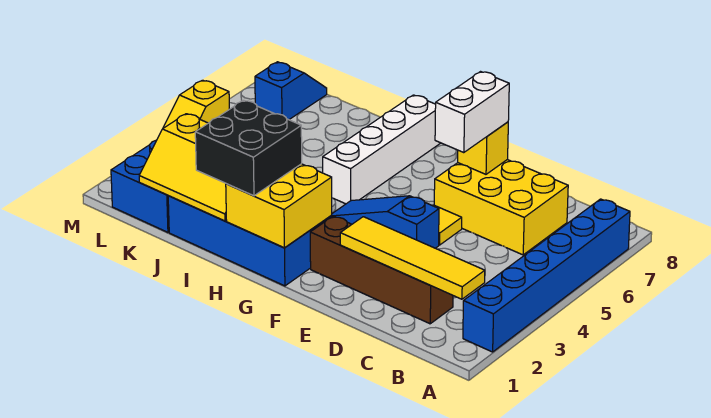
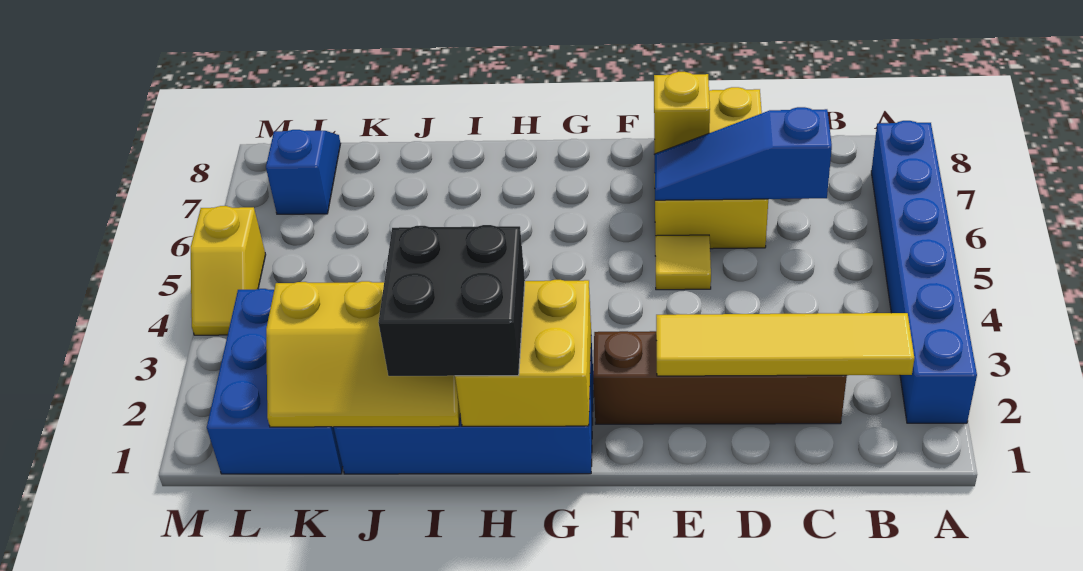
yellow brick C6:E7 level 1 -> yellow brick D6:E8 level 1
blue slope E4:G4 level 1 top E -> blue slope C6:E6 level 2 top C
white brick E6:E7 level 3 -> none
white brick H5:H8 level 1 -> none

